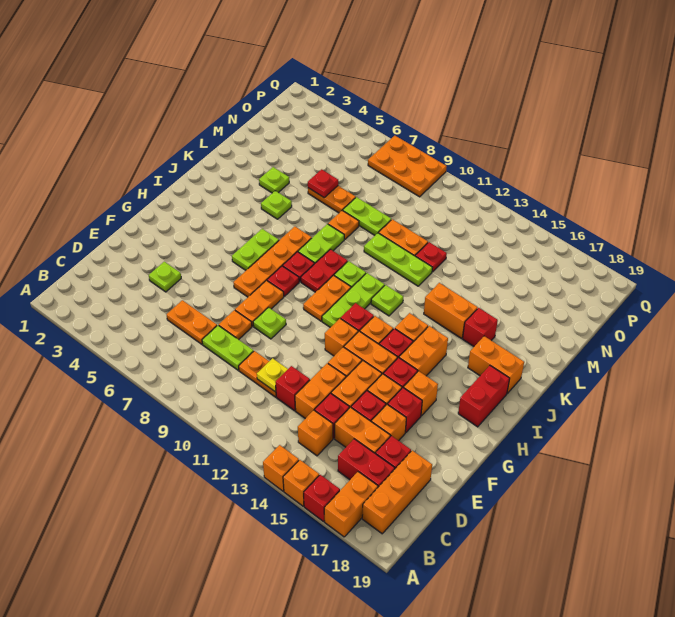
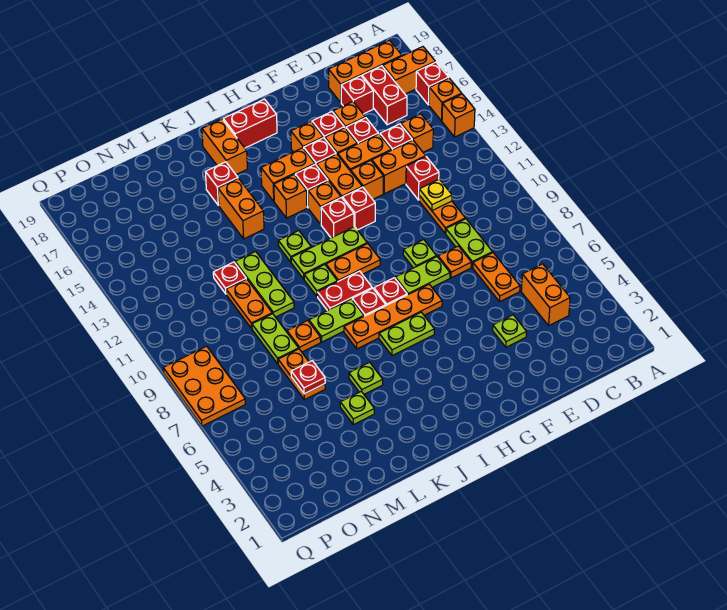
orange brick D15:D16 level 1 -> orange brick C4:C5 level 1
orange plate F8:G8 level 1 -> lime plate F8:G8 level 1
orange brick G12 level 1 -> red brick G12 level 1

